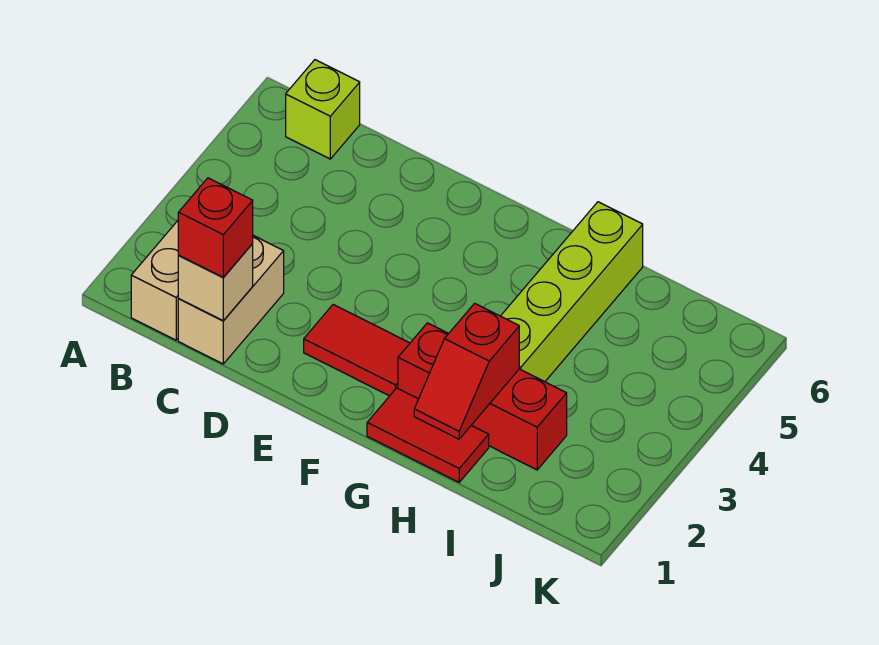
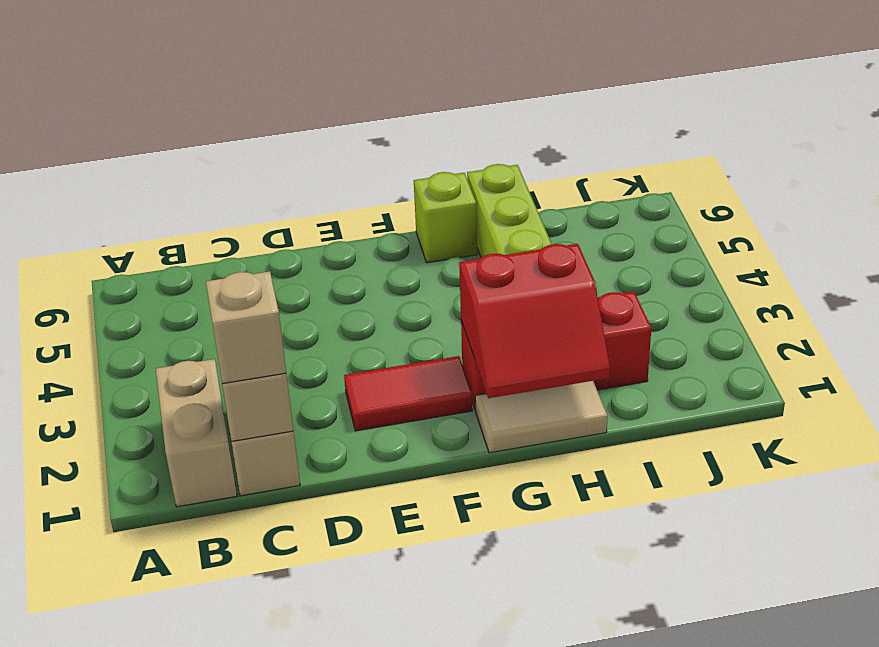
lime brick B6 level 1 -> lime brick G6 level 1
red brick C1 level 3 -> tan brick C1 level 3
red tile G1:H1 level 1 -> tan tile G1:H1 level 1
red slope H1:H2 level 2 top 2 -> red slope G1:H2 level 2 top 2

